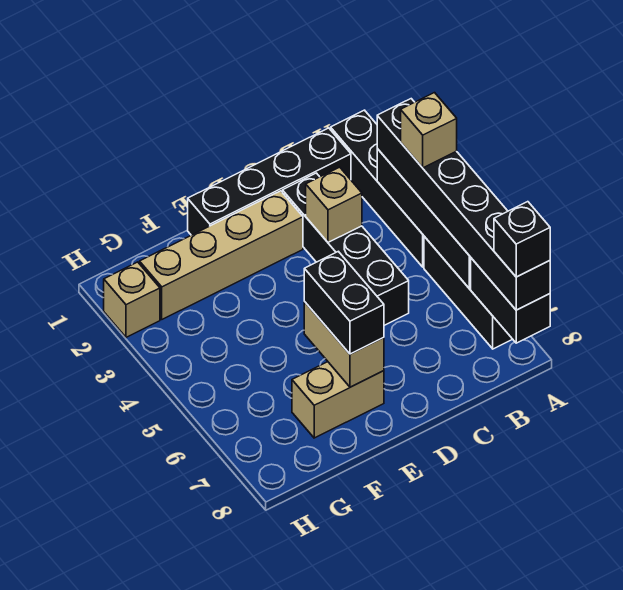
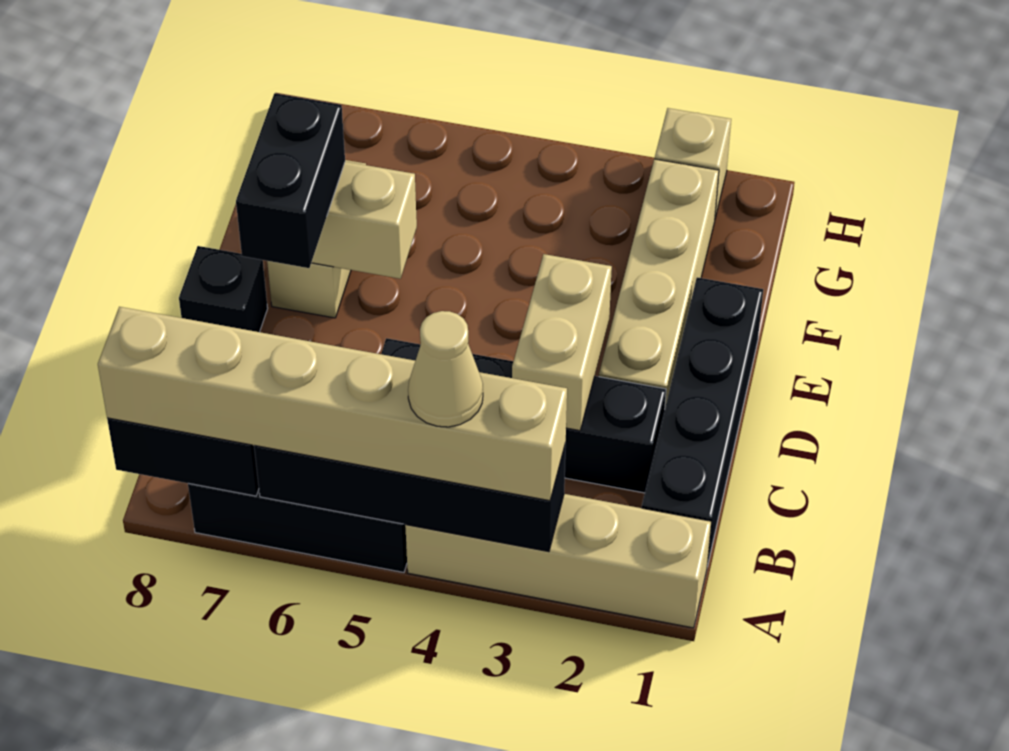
black brick A1:A4 level 1 -> tan brick A1:A4 level 1
black brick A3:A8 level 3 -> tan brick A3:A8 level 3
tan brick A4 level 4 -> tan cone A4 level 4
black brick A8 level 4 -> black brick D8 level 1
tan brick C3 level 2 -> tan brick C3:D3 level 2
black brick E6:E7 level 3 -> black brick D7:E7 level 3

